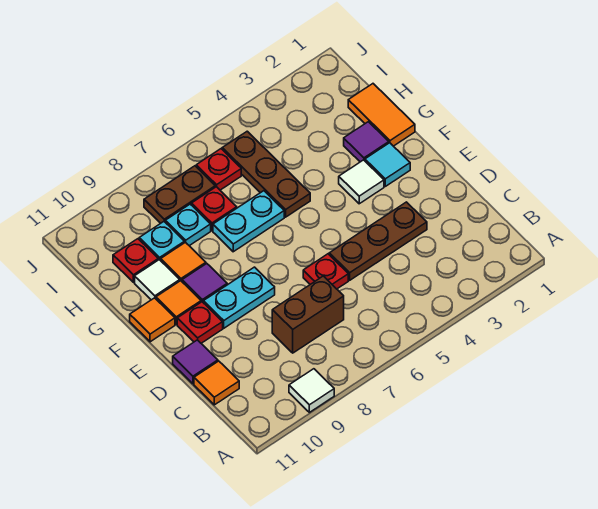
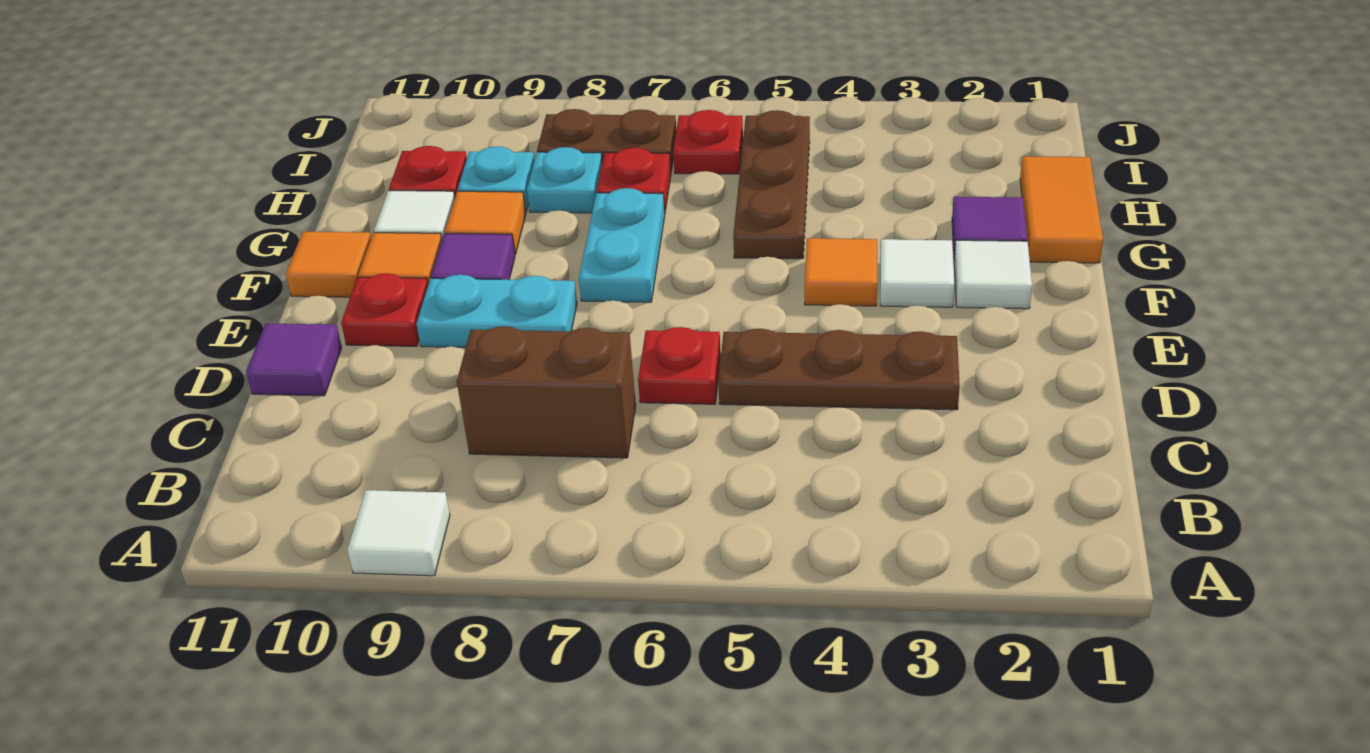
orange tile C11 level 1 -> orange tile F4 level 1
cyan tile F2 level 1 -> white tile F2 level 1
cyan plate G6:G7 level 1 -> cyan plate F7:G7 level 1

